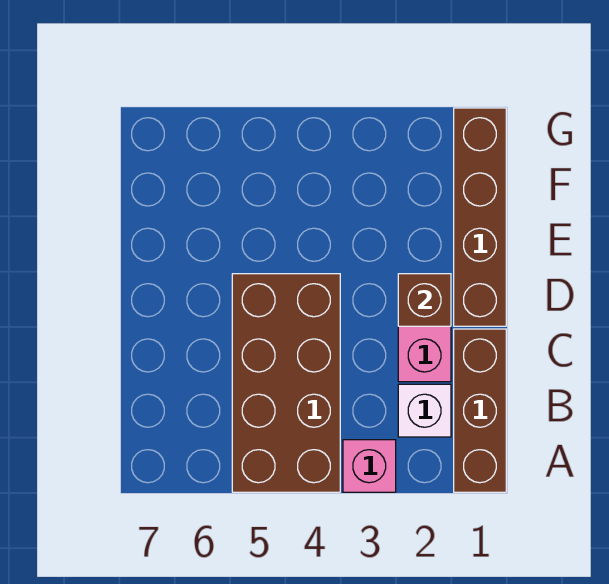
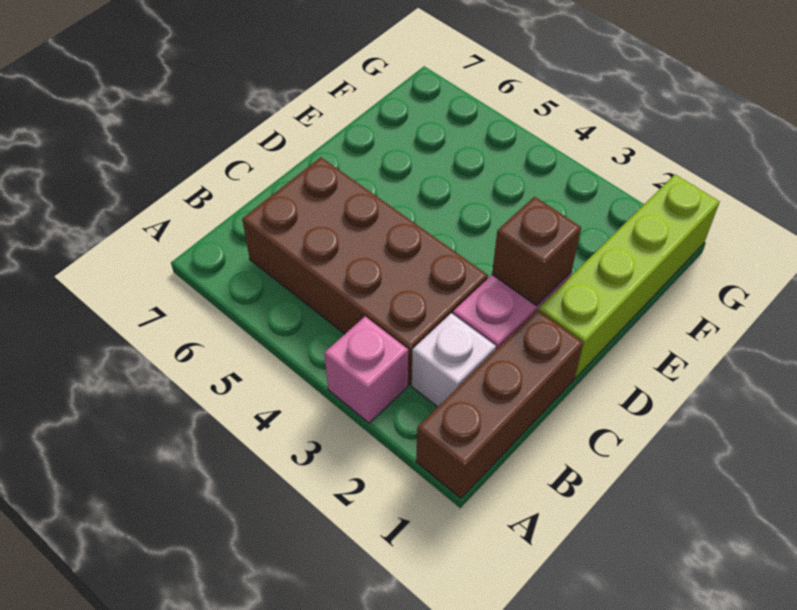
brown brick A4:D5 level 1 -> brown brick B3:C6 level 1
brown brick D1:G1 level 1 -> lime brick D1:G1 level 1

